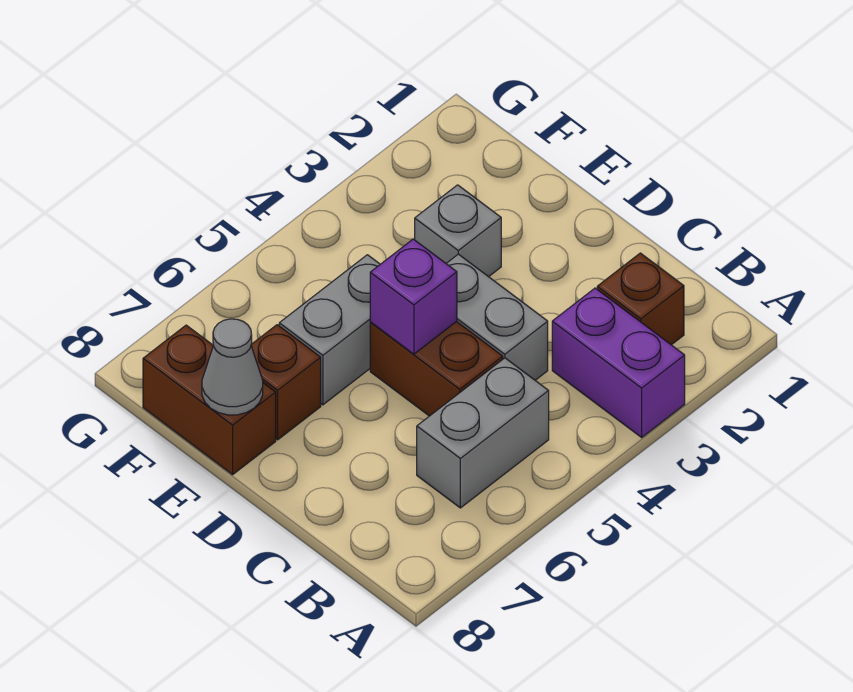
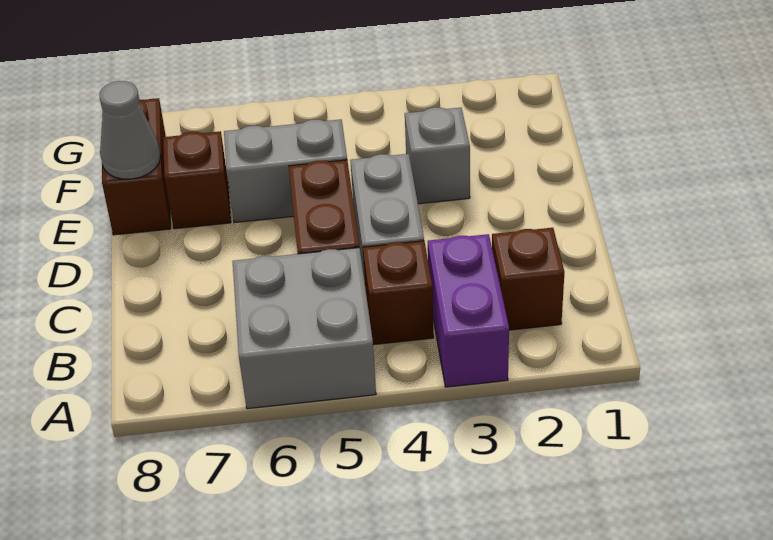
none -> brown brick B4 level 1
grey brick B5:B6 level 1 -> grey brick A5:B6 level 1
purple brick D5 level 2 -> none

